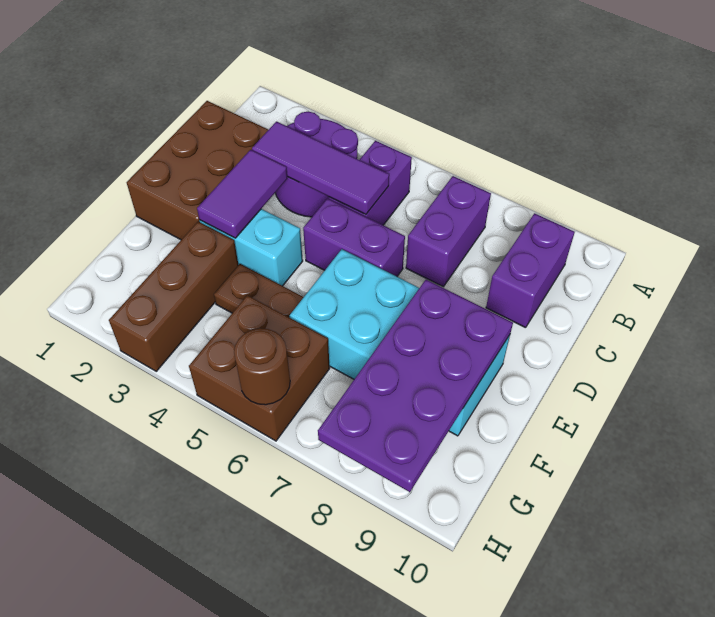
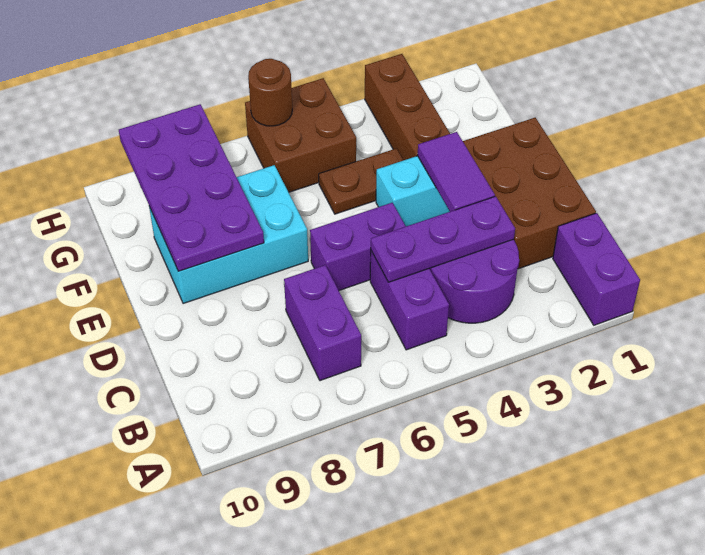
purple brick B9:C9 level 1 -> purple brick A1:B1 level 1
purple tile C3:C5 level 2 -> purple plate C3:C5 level 2
cyan brick E6:F9 level 1 -> cyan brick E7:F9 level 1

